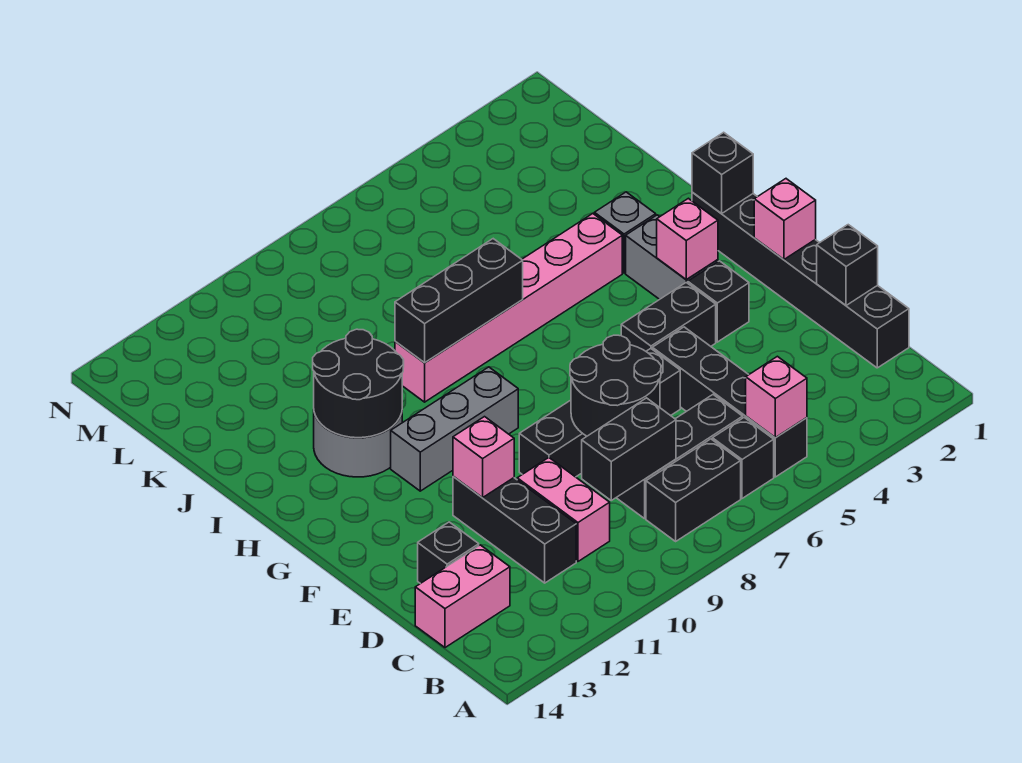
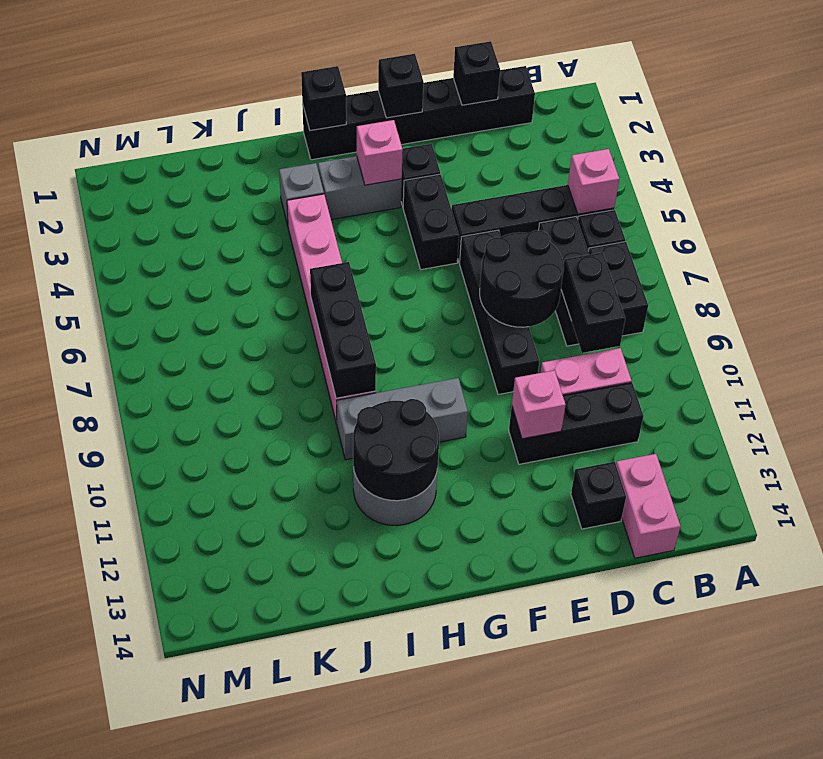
pink brick F1 level 2 -> black brick F1 level 2
grey brick G9:G11 level 1 -> grey brick G10:I10 level 1

